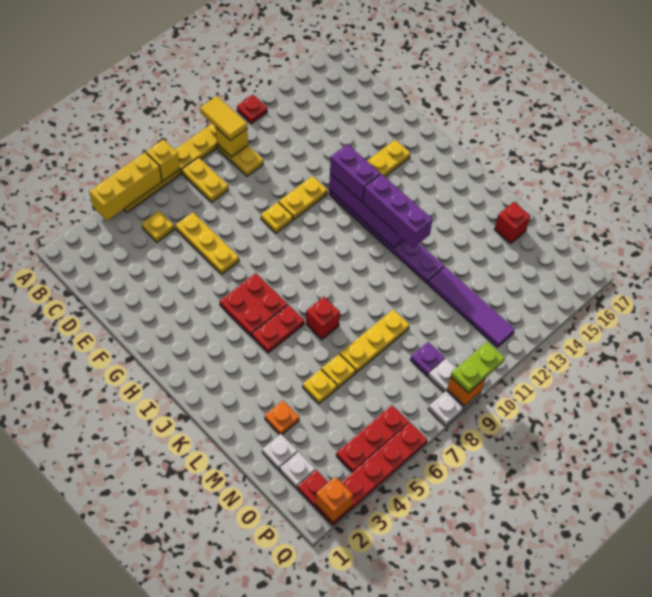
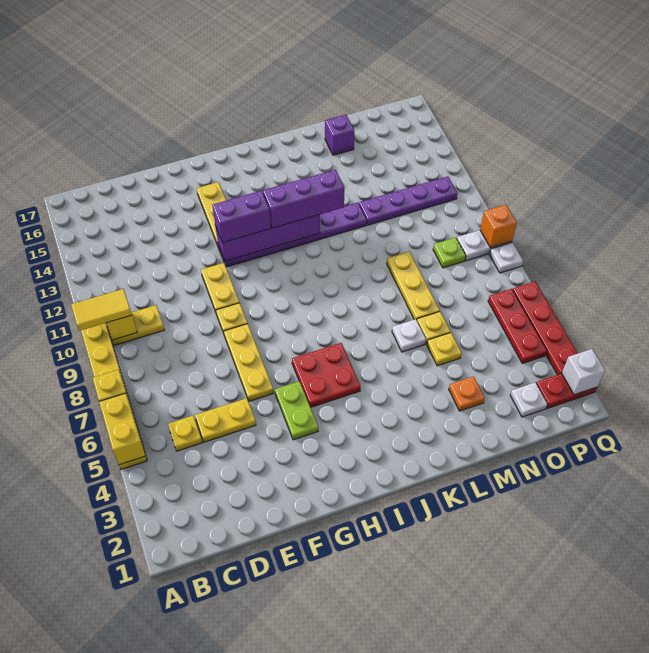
yellow brick A4:A6 level 2 -> yellow brick A5:A6 level 2
red plate A12 level 1 -> none
yellow plate B8:C8 level 1 -> yellow plate D5:E5 level 1
yellow plate D6:F6 level 1 -> yellow plate F6:F8 level 1
red plate J5:J6 level 1 -> none
red brick K7 level 1 -> none
purple tile M12:P12 level 1 -> purple plate M12:P12 level 1
red brick M16 level 1 -> purple brick M16 level 1
white plate N2 level 1 -> white plate L6 level 1
purple plate O9 level 1 -> lime plate O9 level 1
orange brick Q2 level 2 -> white brick Q2 level 2
lime plate Q9:Q10 level 3 -> lime plate G4:G5 level 1

